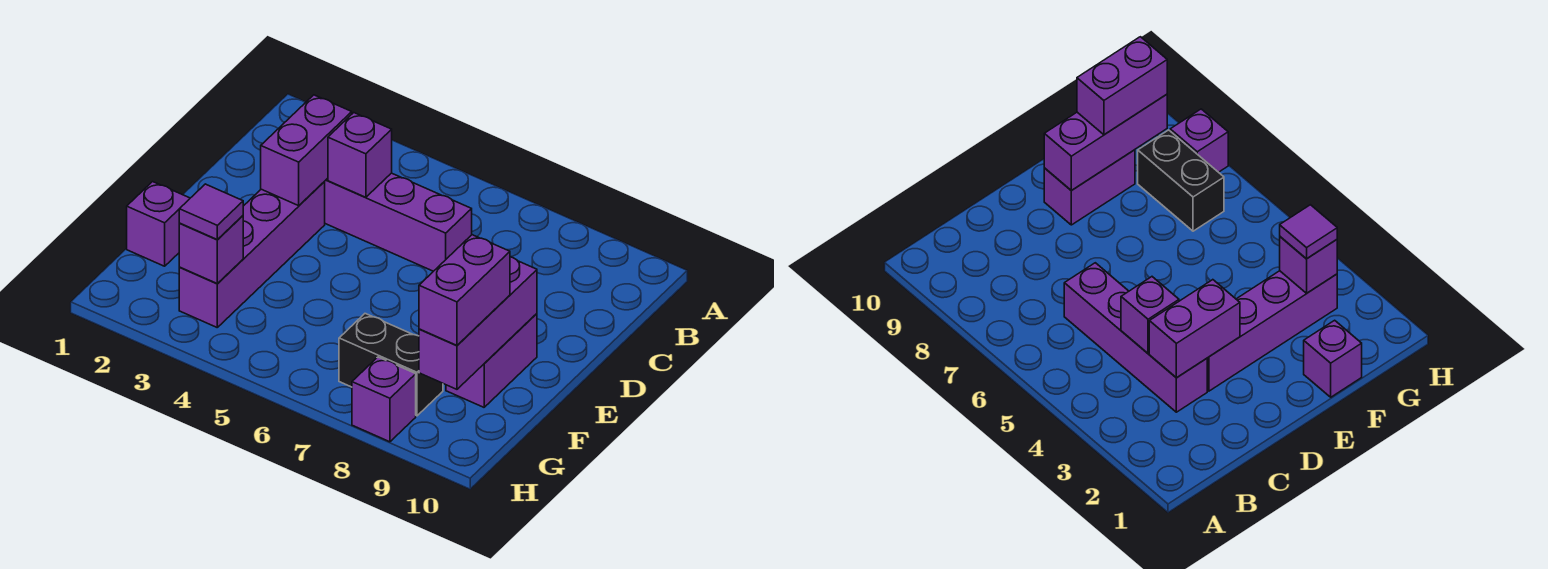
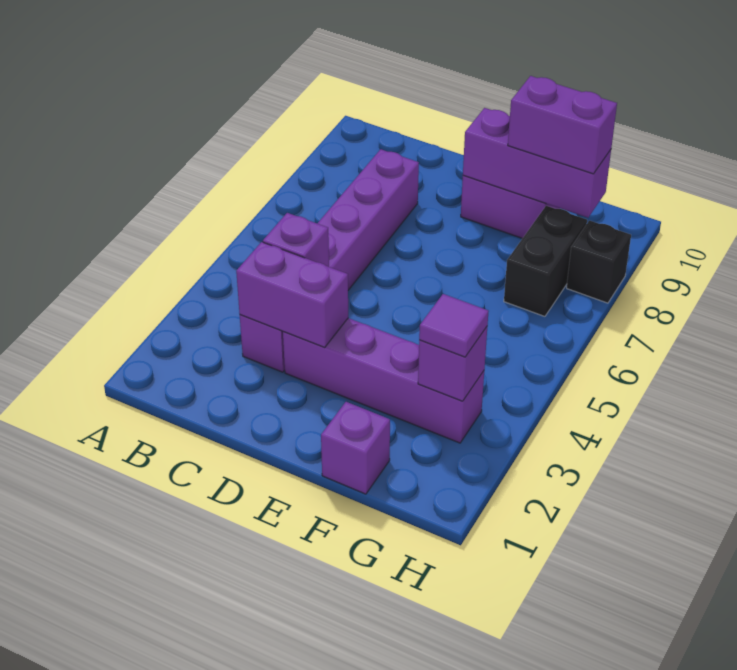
purple brick C3:C6 level 1 -> purple brick C3:C8 level 1
purple brick H8 level 1 -> black brick H8 level 1

